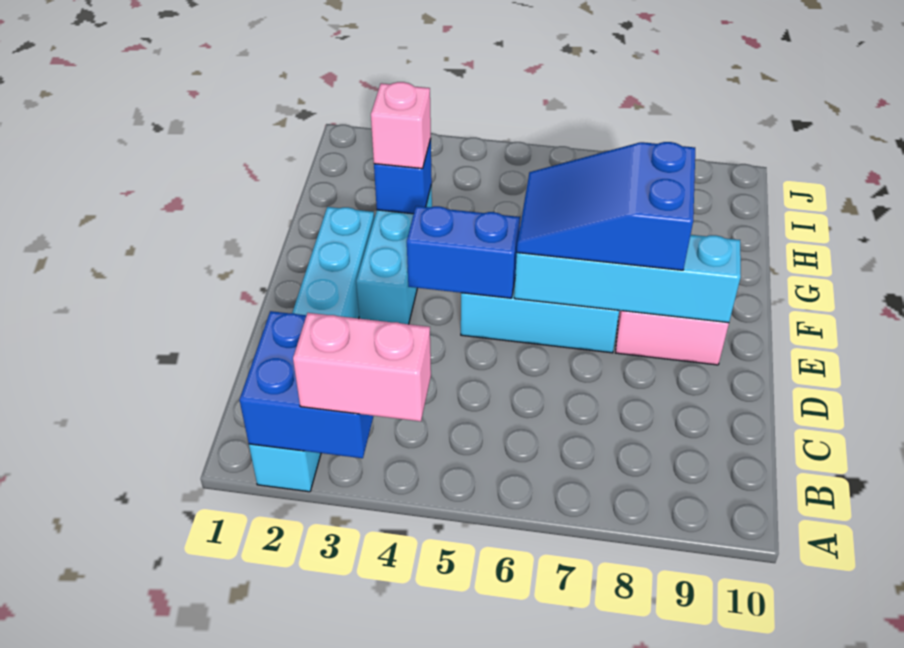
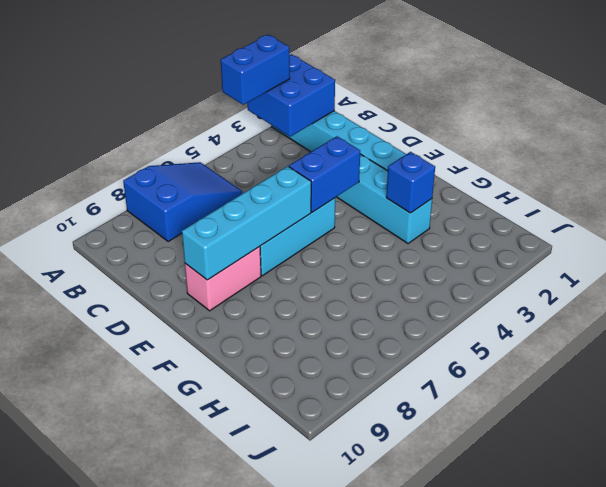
pink brick A3:A4 level 3 -> blue brick A3:A4 level 3
blue slope E6:F8 level 3 top 8 -> blue slope A6:B8 level 1 top 8
pink brick G3 level 3 -> none

